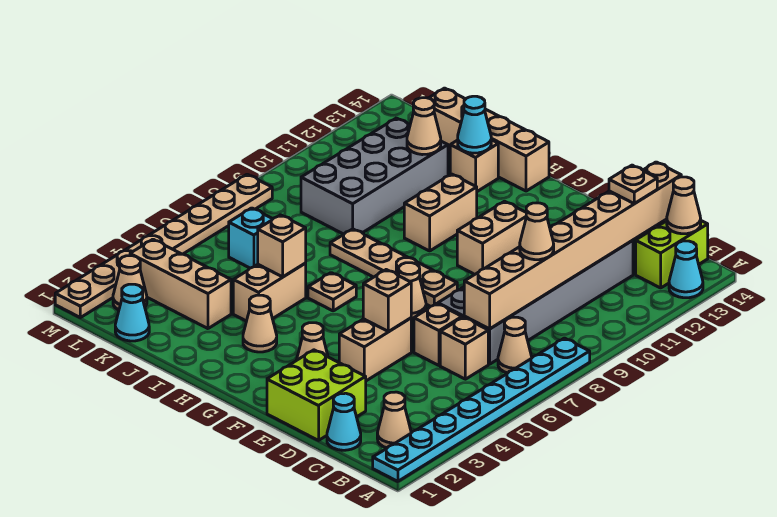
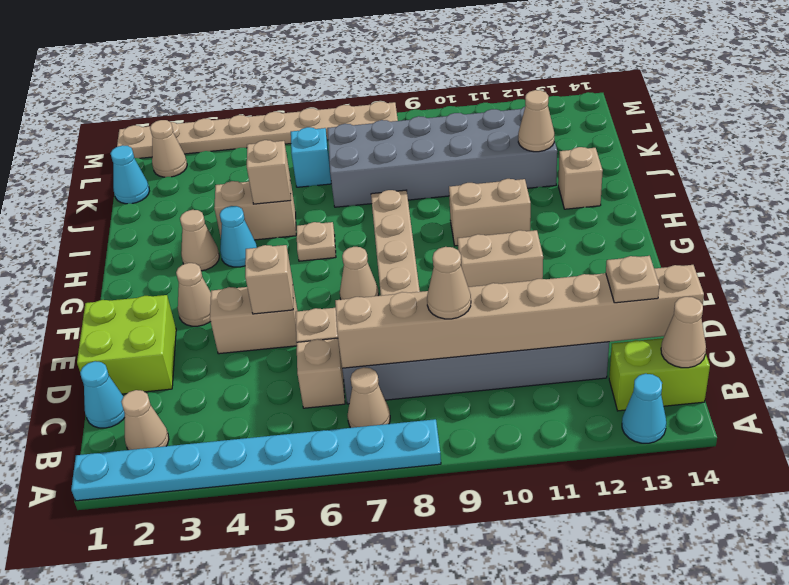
tan brick H14:K14 level 1 -> none
cyan cone I13 level 2 -> cyan cone H4 level 1
tan brick J3:L3 level 1 -> none
grey brick J9:K12 level 1 -> grey brick J7:K12 level 1

